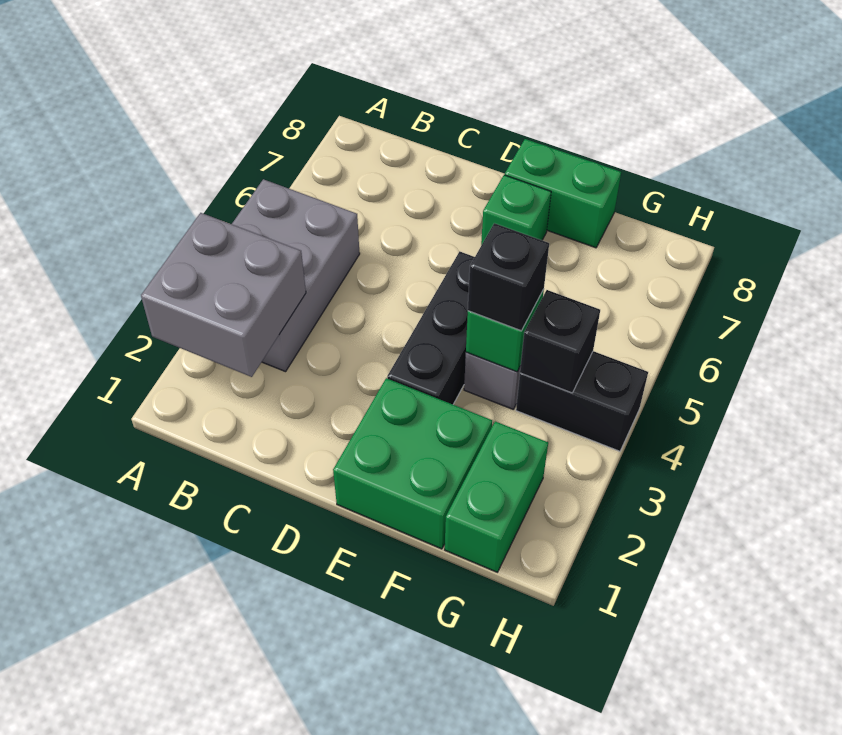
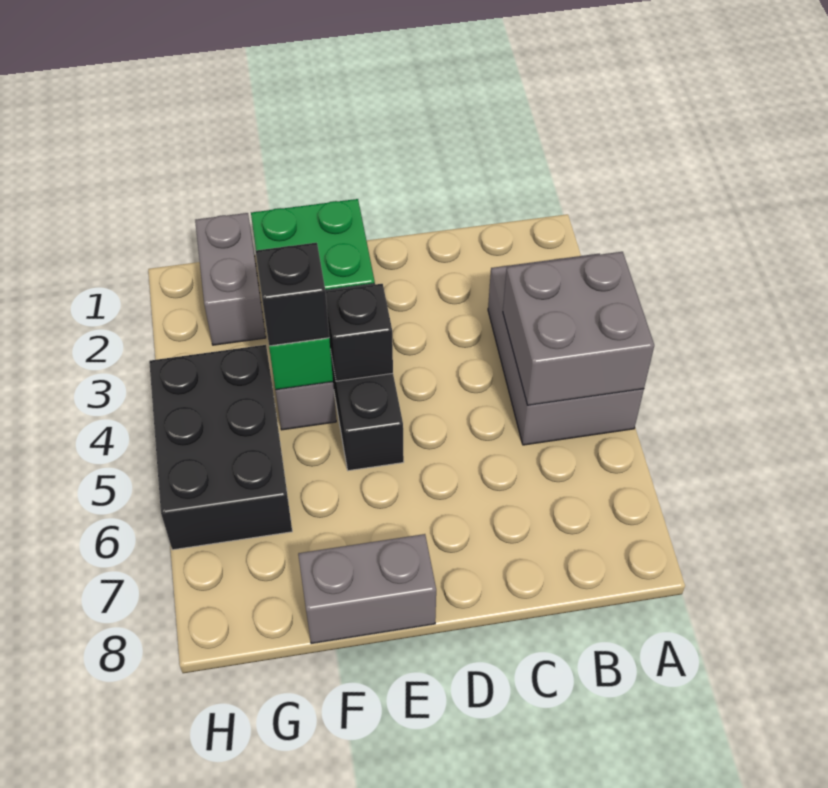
grey brick A2:B3 level 2 -> grey brick A4:B5 level 2
green brick E7 level 1 -> none
green brick E8:F8 level 1 -> grey brick E8:F8 level 1
green brick G1:G2 level 1 -> grey brick G1:G2 level 1
black brick G4:H4 level 1 -> black brick G4:H6 level 1
black brick G4 level 2 -> black brick E4 level 2

